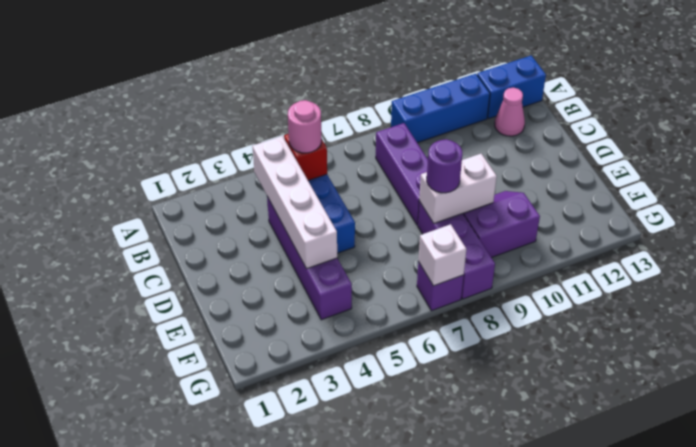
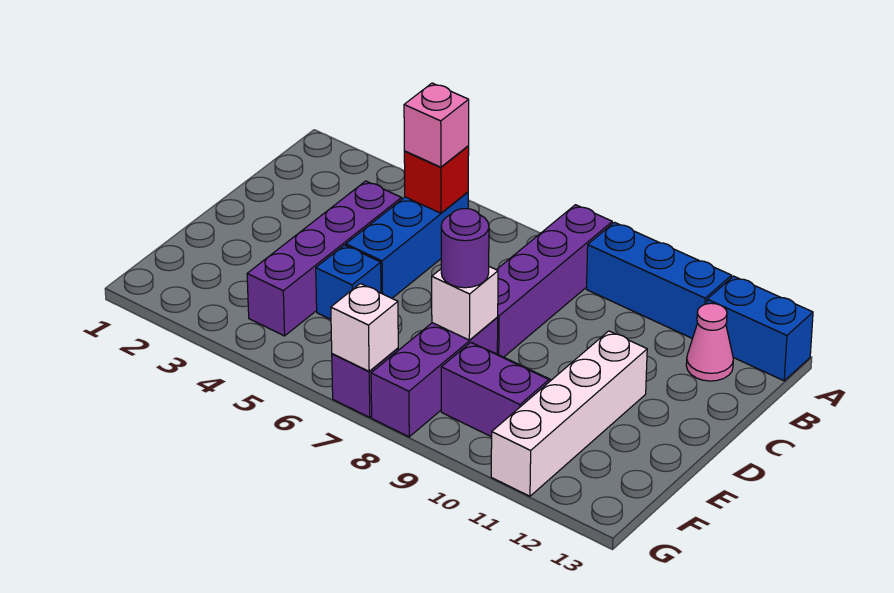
white brick B4:E4 level 2 -> white brick D11:G11 level 1
pink round brick B5 level 3 -> pink brick B5 level 3
purple brick B8:D8 level 1 -> purple brick A8:D8 level 1
none -> blue brick E5 level 1
white brick E8:E9 level 2 -> white brick E8 level 2

